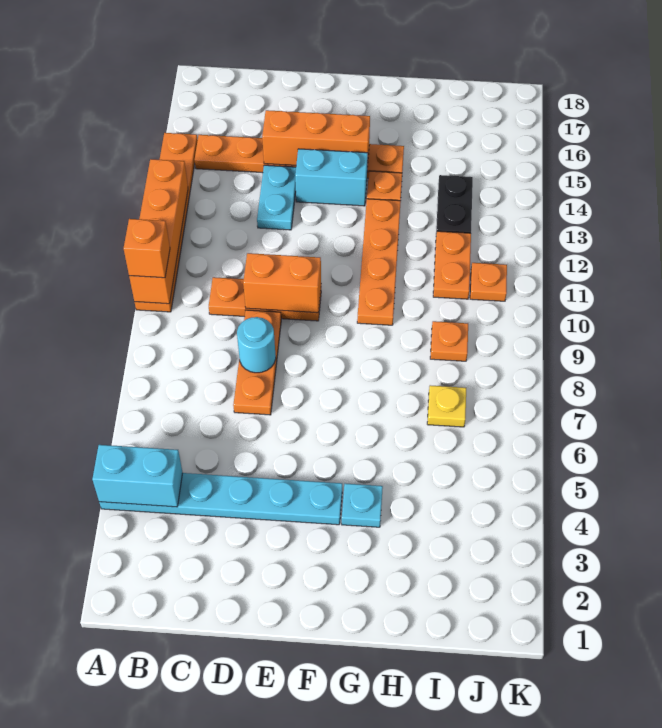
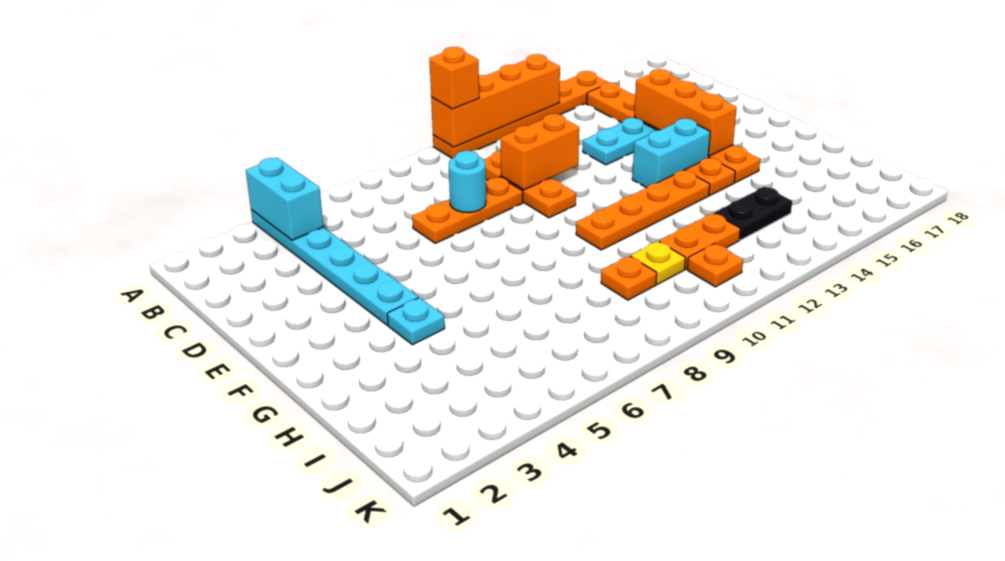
orange brick D10:E10 level 2 -> orange brick D10:D11 level 2
cyan brick E14:F14 level 1 -> cyan brick F13:F14 level 1
yellow plate I7 level 1 -> yellow plate I10 level 1

